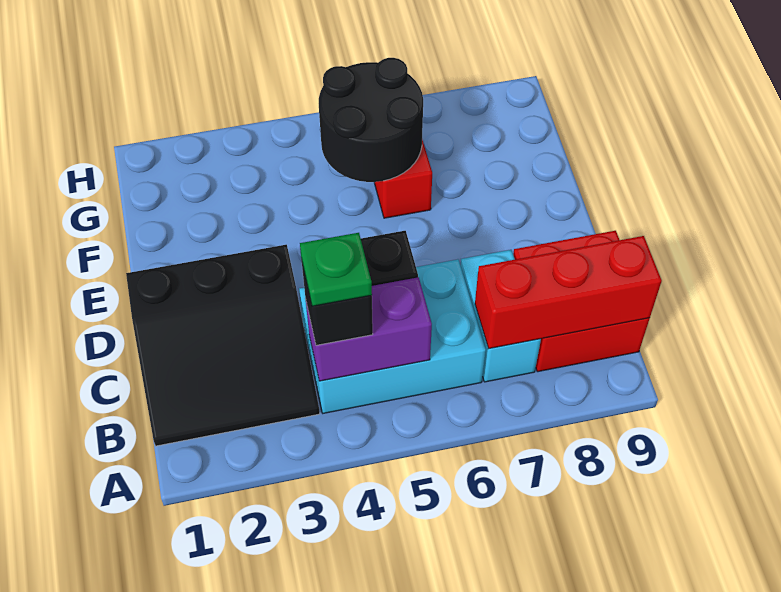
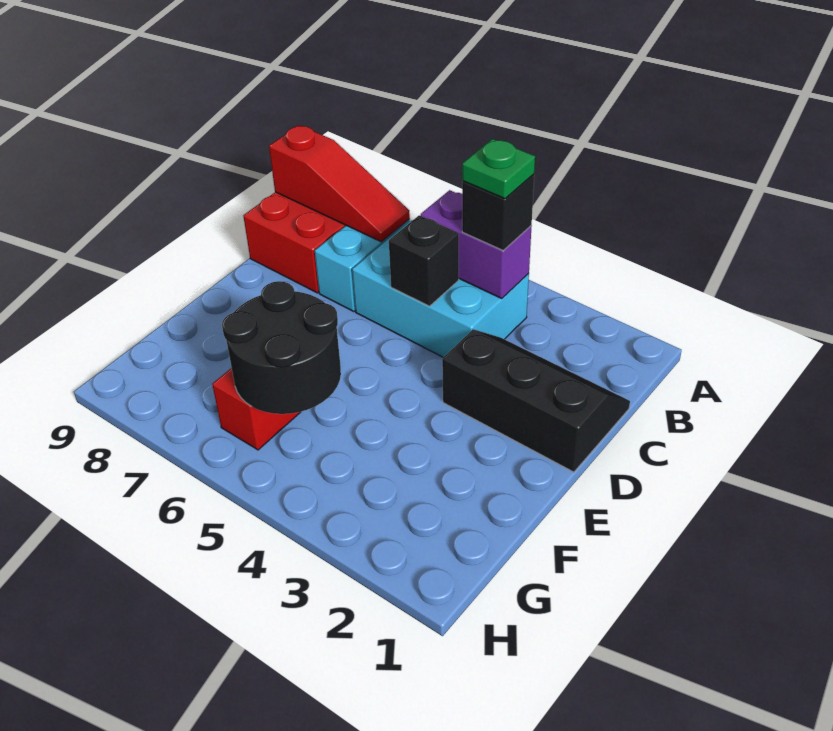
black slope B1:D3 level 1 top D -> black slope C1:D3 level 1 top D
red brick B7:B9 level 2 -> red slope B7:B9 level 2 top 9

